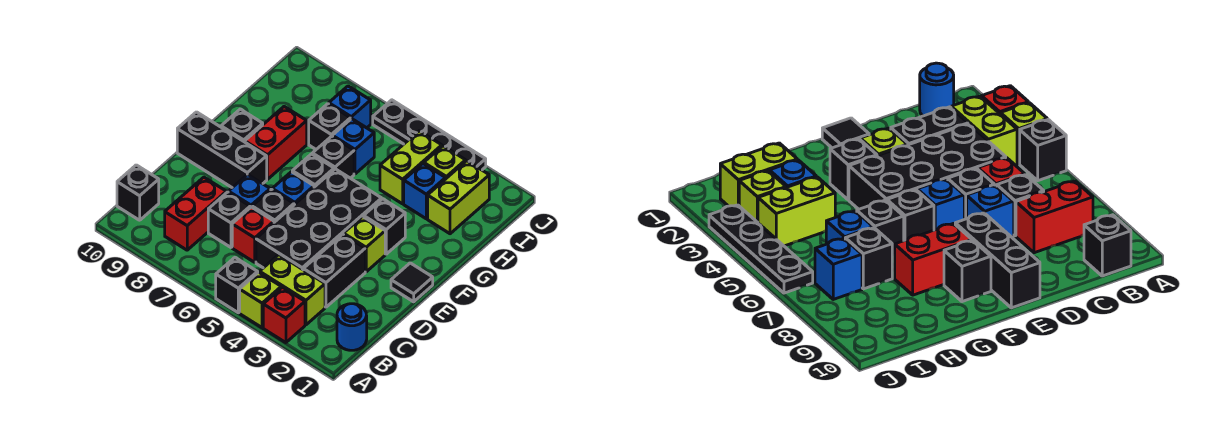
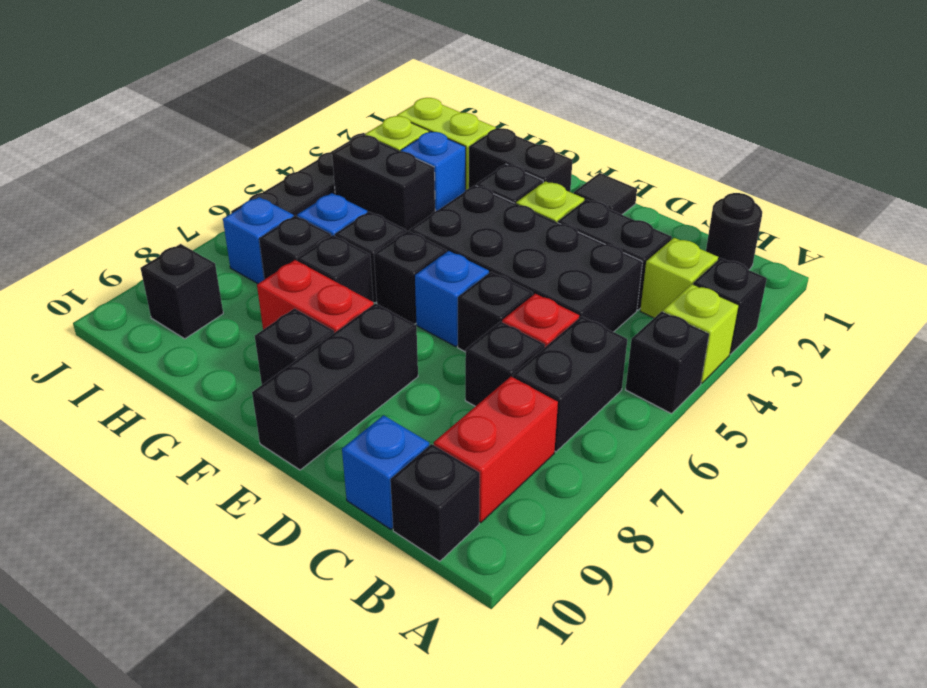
red brick A3 level 1 -> black brick A3 level 1
blue round brick B1 level 1 -> black round brick B1 level 1
lime brick B3:B4 level 1 -> lime brick B3 level 1
none -> black brick B6:B7 level 1
red brick B8:C8 level 1 -> red brick B8:B9 level 1
blue brick D7 level 1 -> blue brick C10 level 1
none -> black brick F2:G2 level 1
none -> black brick G7 level 1
lime brick H4:I4 level 1 -> black brick H4:I4 level 1
none -> black brick I9 level 1

